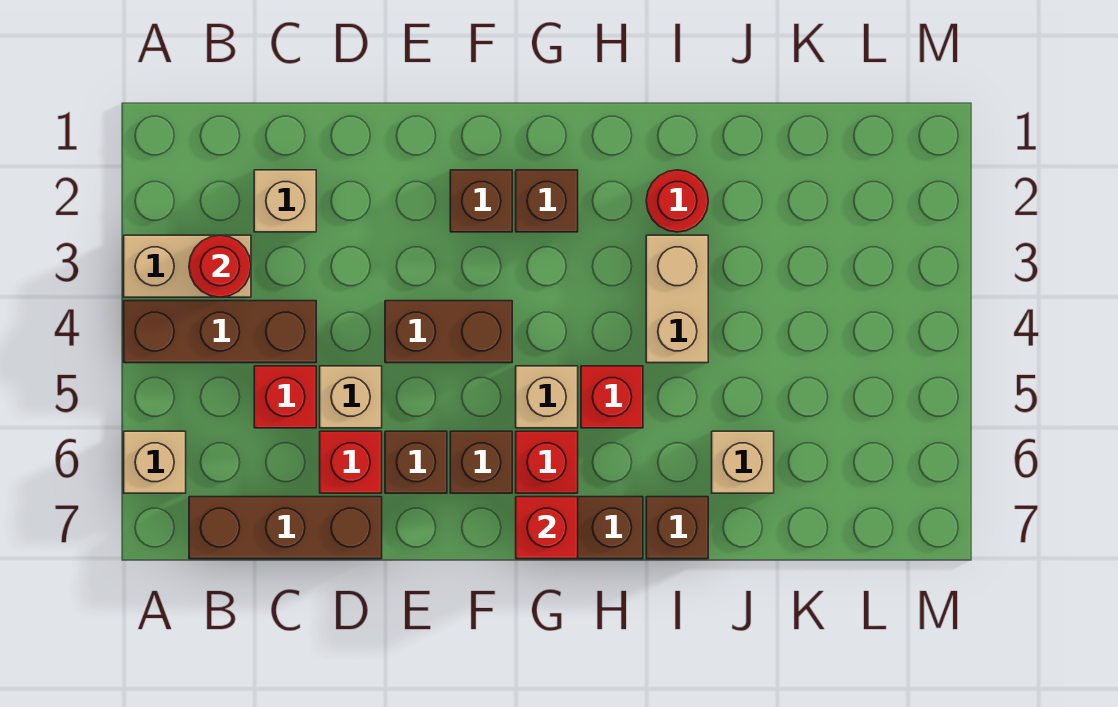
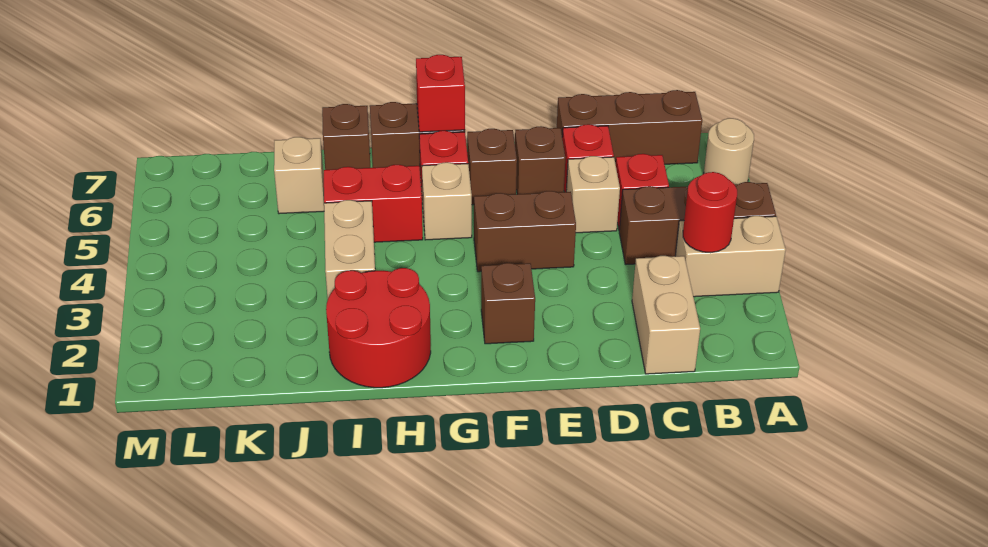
tan brick A6 level 1 -> tan round brick A6 level 1
tan brick C2 level 1 -> tan brick C1:C2 level 1
brown brick G2 level 1 -> none
red brick H5 level 1 -> red brick H5:I5 level 1
red round brick I2 level 1 -> red round brick H1:I2 level 1

